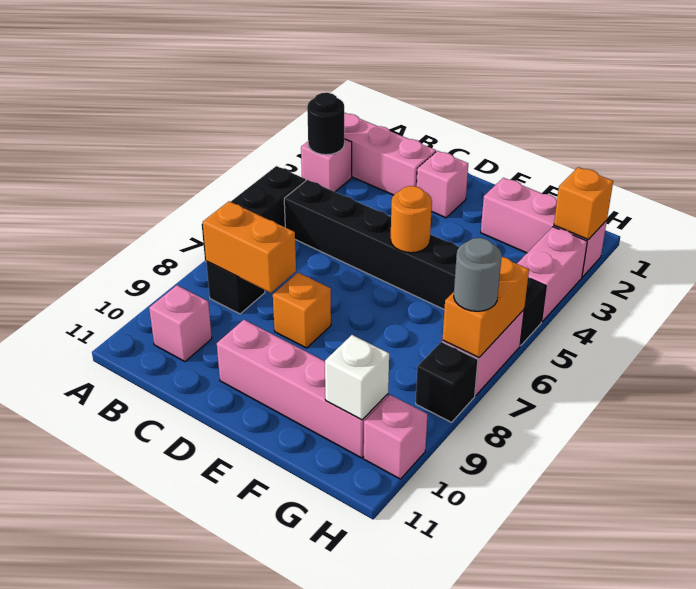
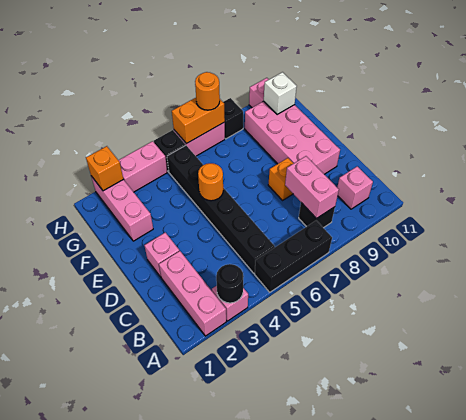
orange brick B8:C8 level 2 -> pink brick B8:C8 level 2
pink brick D10:G10 level 1 -> pink brick D9:G10 level 1
grey round brick H7 level 3 -> orange round brick H7 level 3

